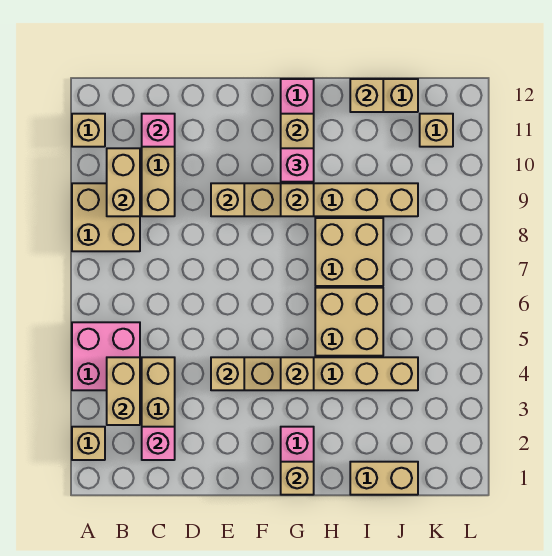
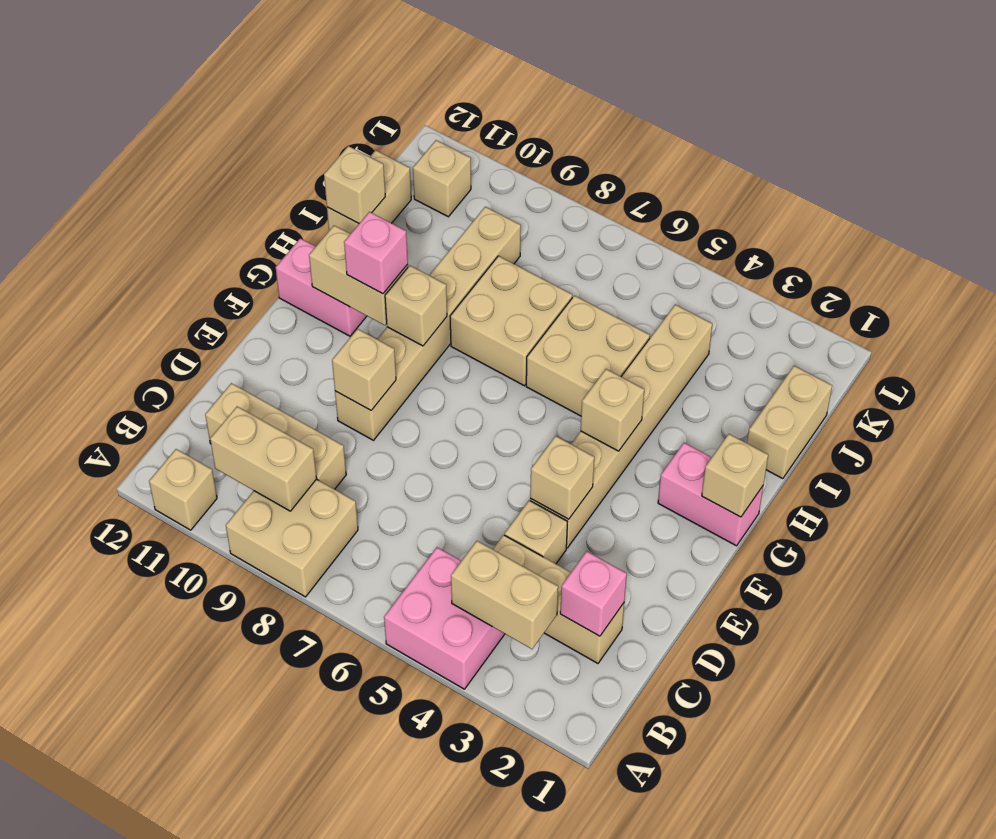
tan brick A2 level 1 -> tan brick D4 level 1
pink brick C11 level 2 -> none

